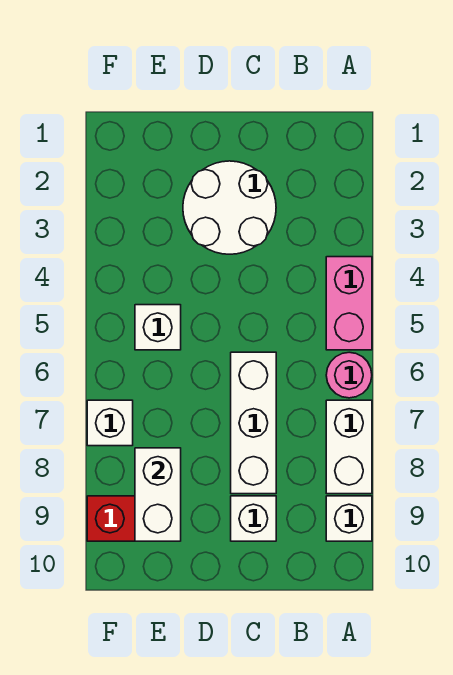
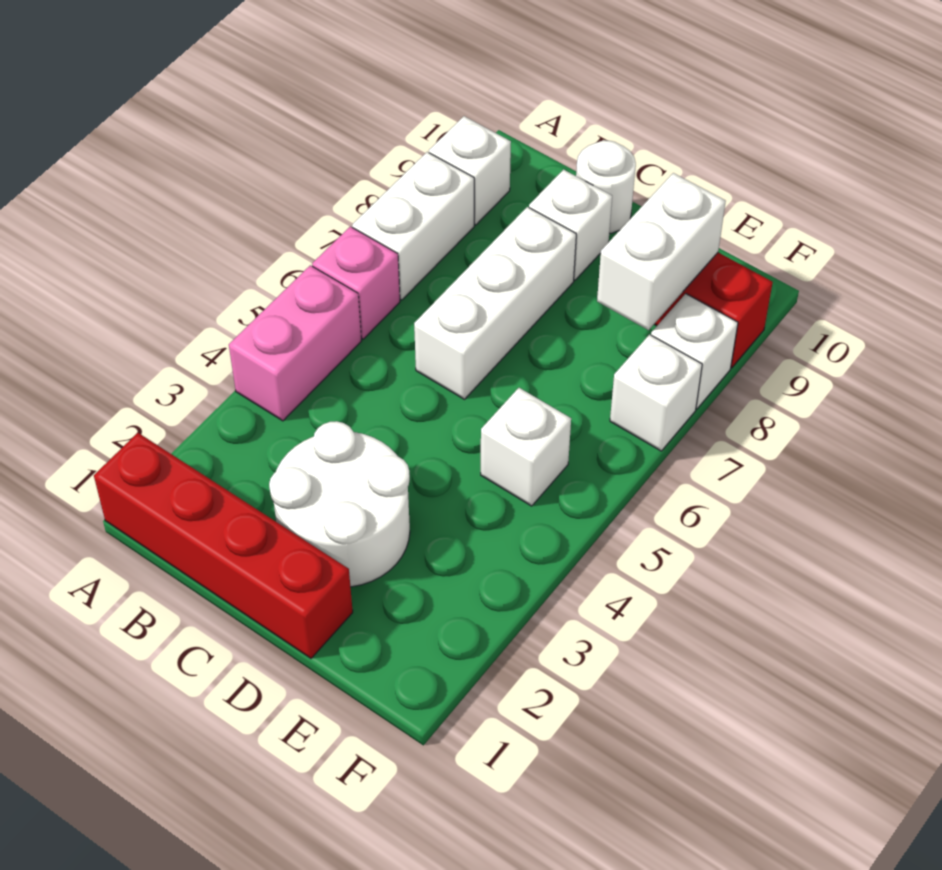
none -> red brick A1:D1 level 1
pink round brick A6 level 1 -> pink brick A6 level 1
none -> white round brick C10 level 1
none -> white brick F8 level 1

